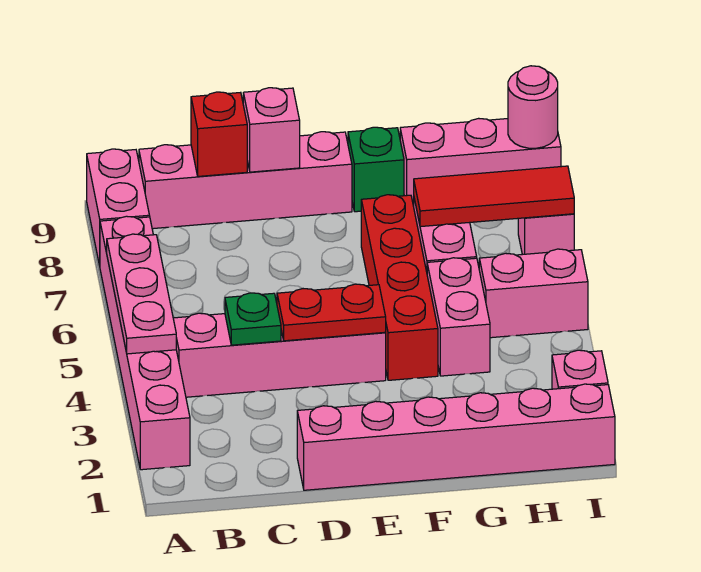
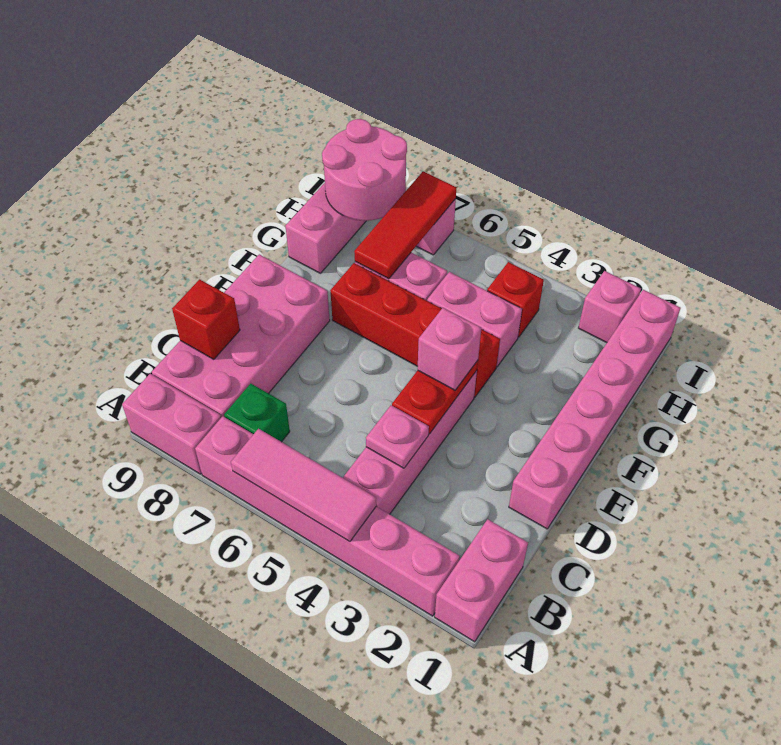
pink plate A4:A6 level 2 -> pink tile A4:A6 level 2
pink brick B9:E9 level 1 -> pink brick B8:E9 level 1
green plate C4 level 2 -> pink plate C4 level 2
pink brick D9 level 2 -> pink brick E4 level 3
green brick F9 level 1 -> green brick B7 level 1
none -> red brick H4 level 1
pink brick H5:I5 level 1 -> pink brick A1:B1 level 1
pink round brick I9 level 2 -> pink round brick H8:I9 level 2

